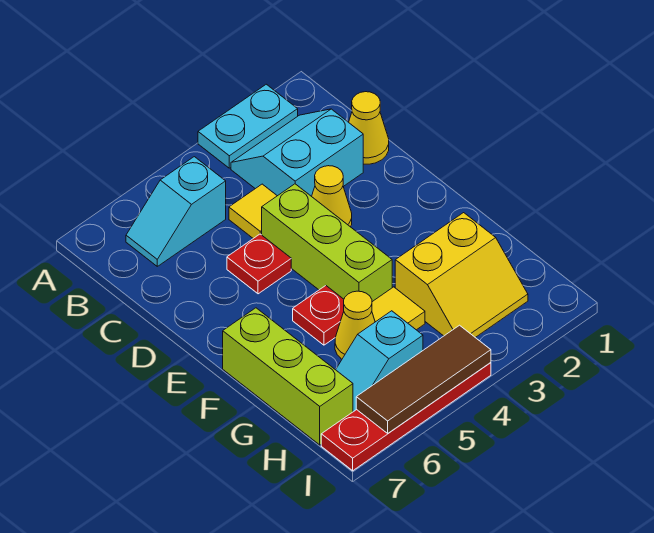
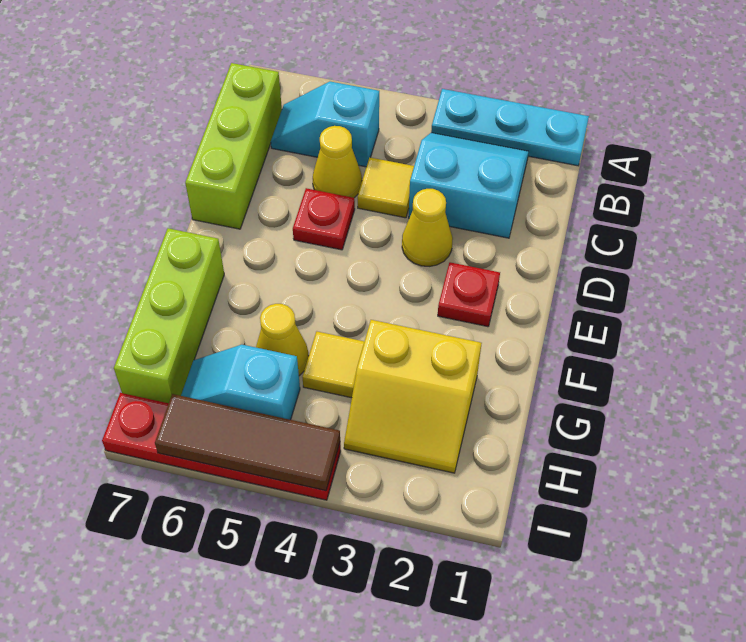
cyan plate A2:A3 level 1 -> cyan plate A1:A3 level 1
yellow cone C1 level 1 -> yellow cone C5 level 1
lime brick D4:F4 level 1 -> lime brick B7:D7 level 1
red plate F5 level 1 -> red plate E2 level 1

